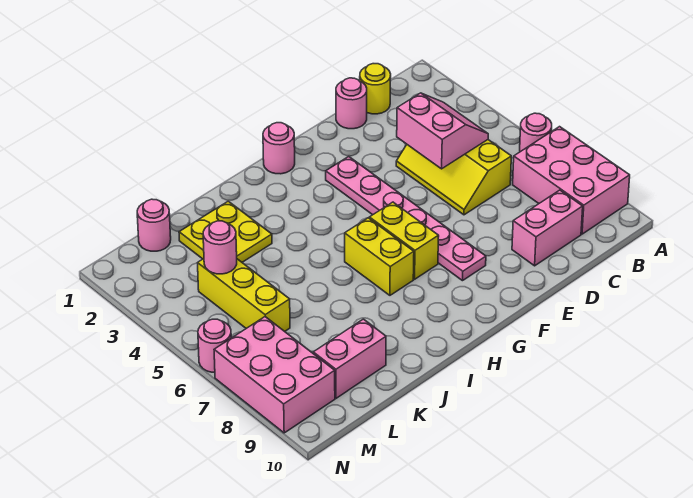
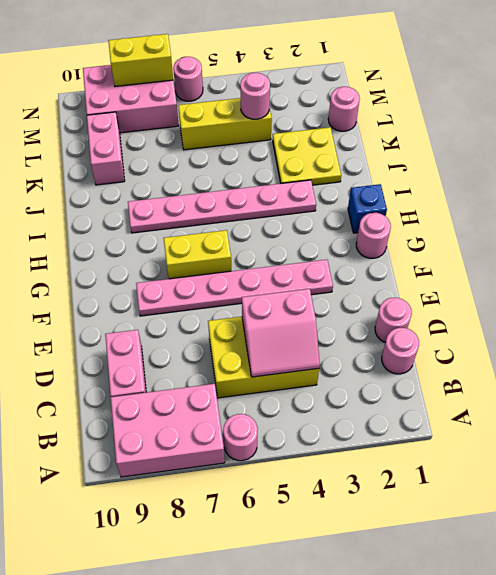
yellow round brick C1 level 1 -> pink round brick C1 level 1
yellow slope C4:D6 level 1 top C -> yellow brick C4:D6 level 1
none -> blue brick H1 level 1
yellow brick H6:H7 level 1 -> yellow brick N7:N8 level 2
none -> pink plate I3:I8 level 1

